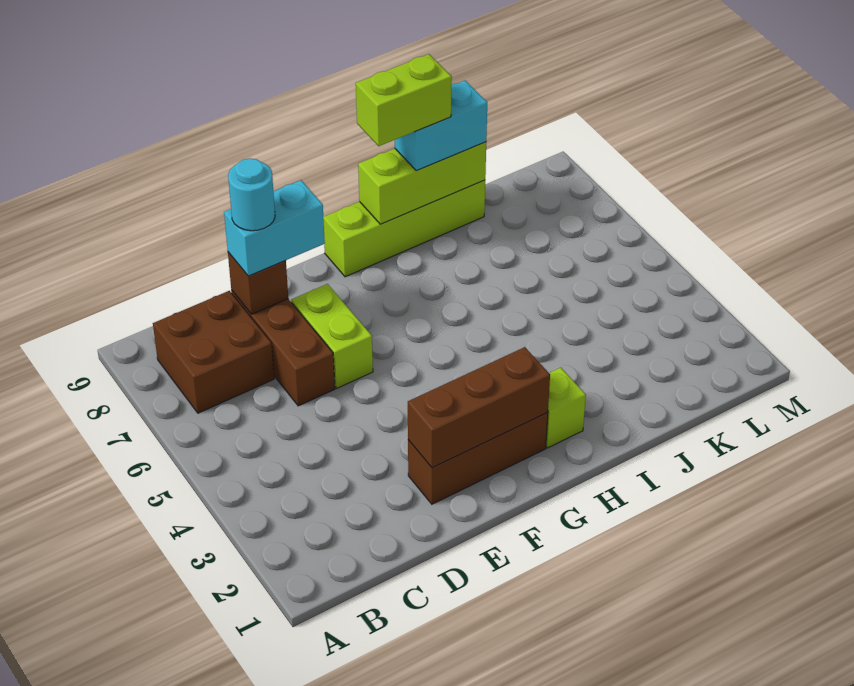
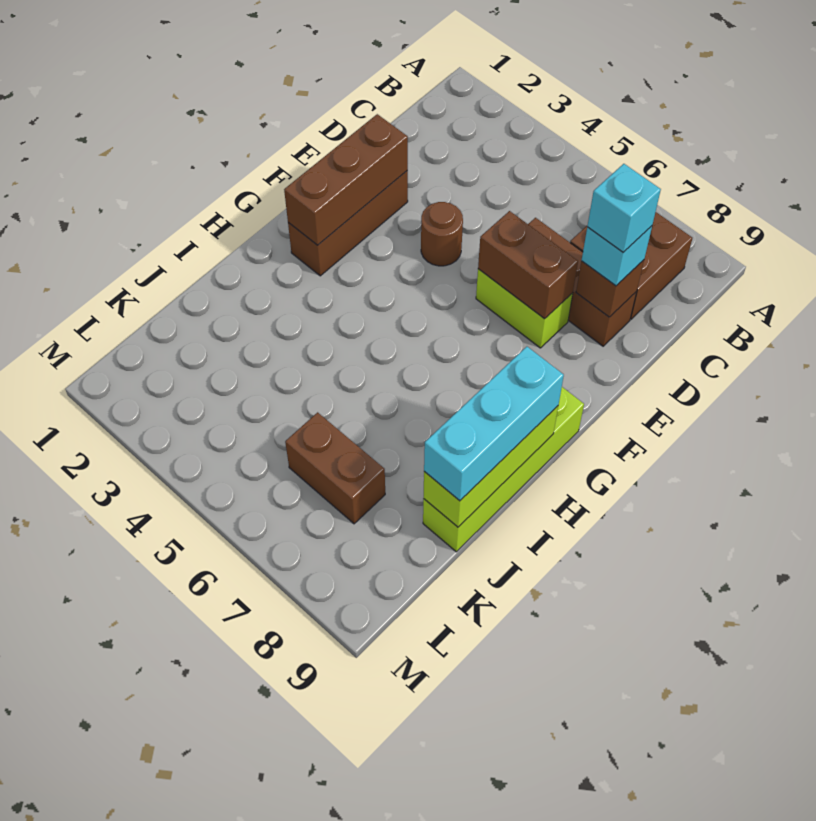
cyan brick D8:E8 level 3 -> cyan brick D8 level 3
cyan round brick D8 level 4 -> cyan brick D8 level 4
none -> brown round brick E4 level 1
none -> brown brick E6:E7 level 2
lime brick H2 level 1 -> none
lime brick H9:I9 level 4 -> none
cyan brick I9:J9 level 3 -> cyan brick H9:J9 level 3
none -> brown brick K6:K7 level 1

